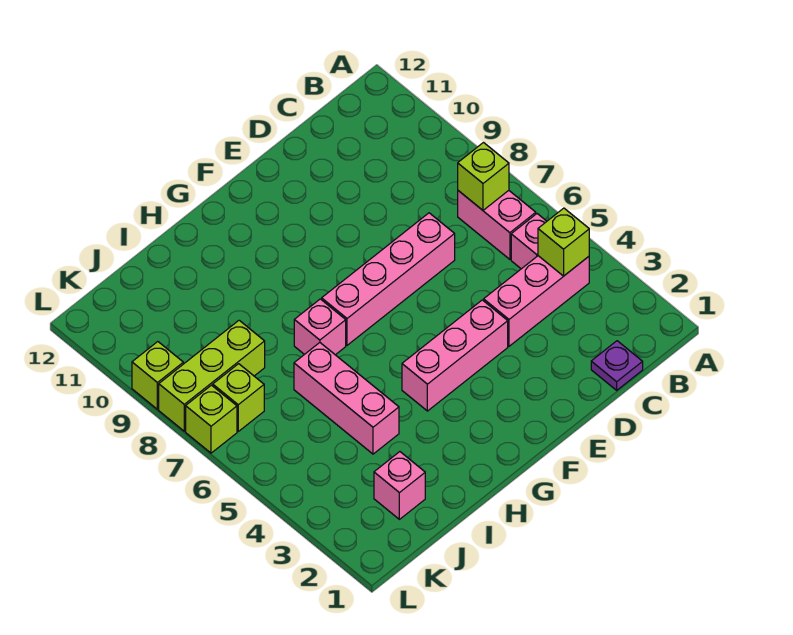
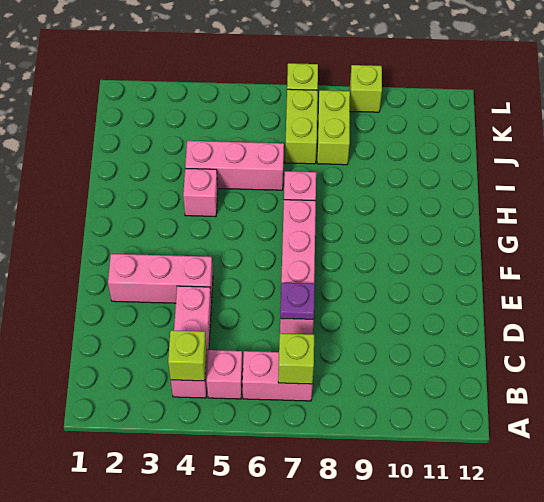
purple plate C1 level 1 -> purple plate D7 level 2
pink brick E4:G4 level 1 -> pink brick E2:E4 level 1
pink brick J2 level 1 -> pink brick H4 level 1
lime brick J8:L8 level 1 -> lime brick J8:K8 level 1
lime brick K7 level 1 -> lime brick J7:K7 level 1

